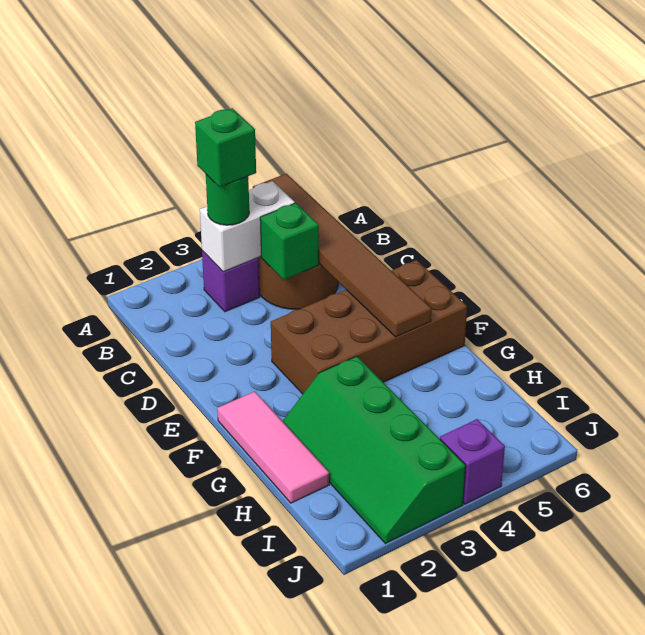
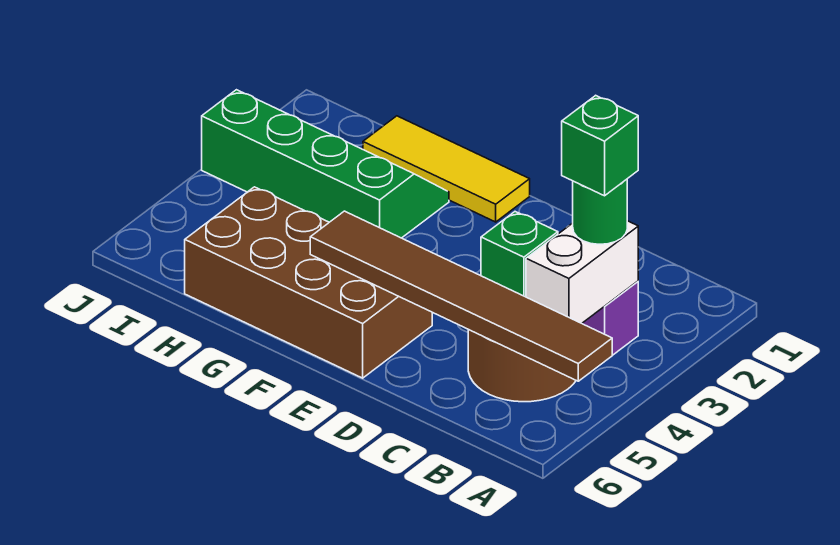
brown brick E3:F6 level 1 -> brown brick E5:H6 level 1
pink tile F1:H1 level 1 -> yellow tile F1:H1 level 1
purple brick J4 level 1 -> none

